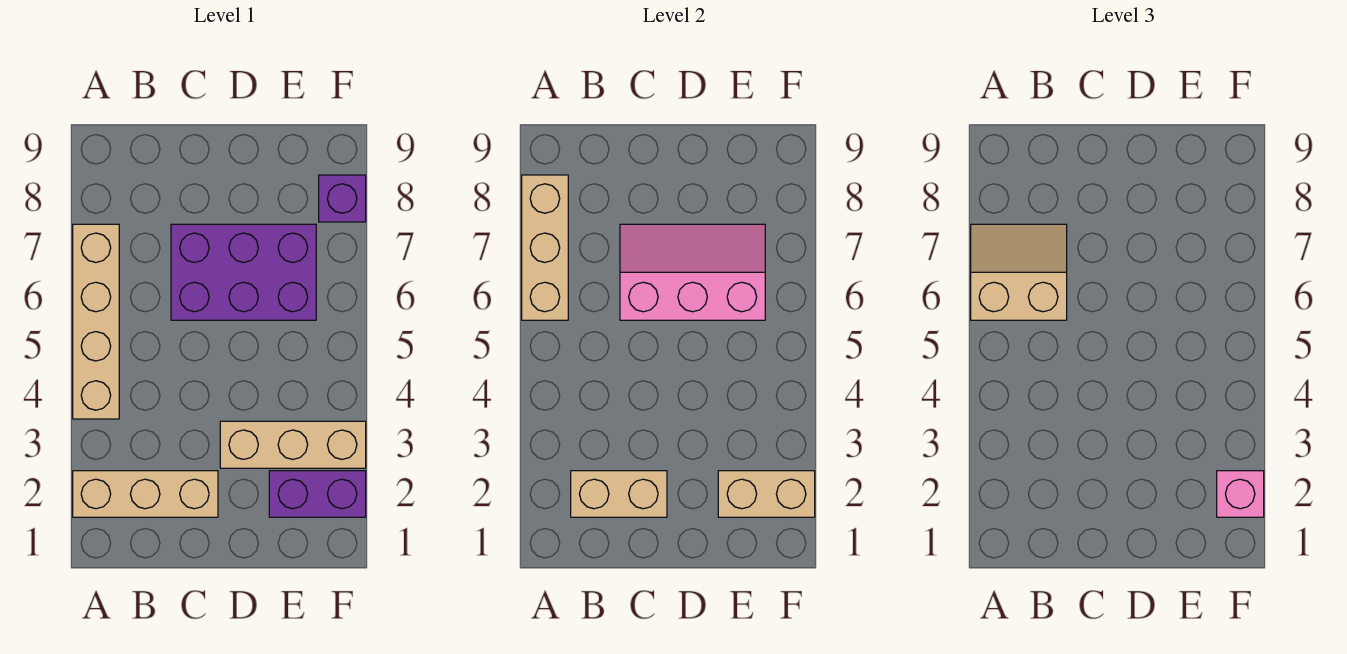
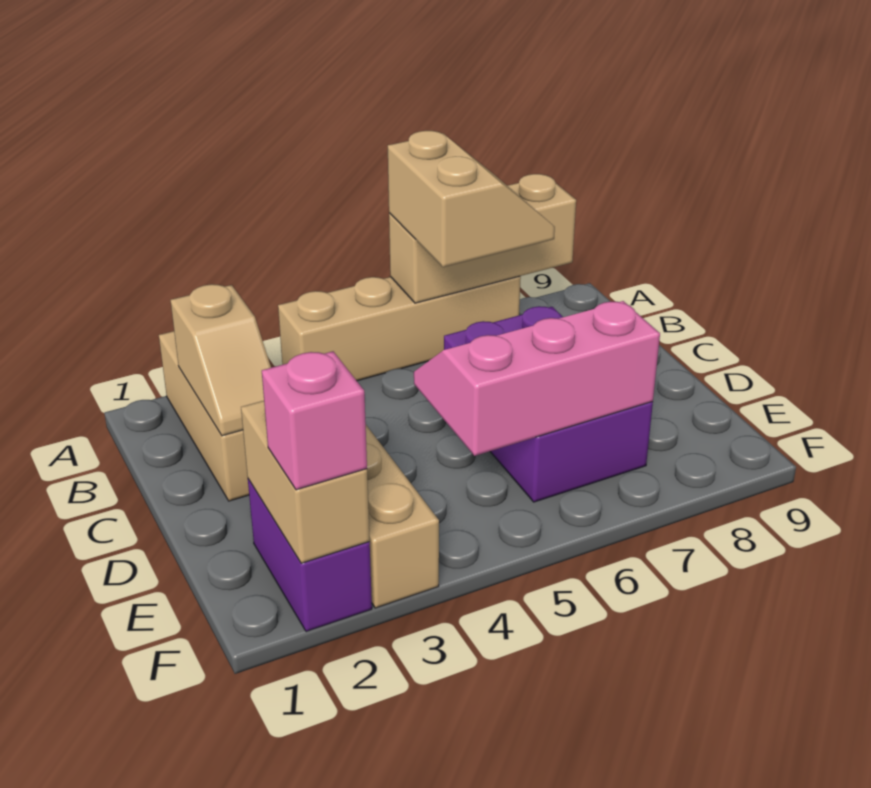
tan brick B2:C2 level 2 -> tan slope B2:C2 level 2 top B
pink slope C6:E7 level 2 top 6 -> pink slope D5:E7 level 2 top E
purple brick F8 level 1 -> none

